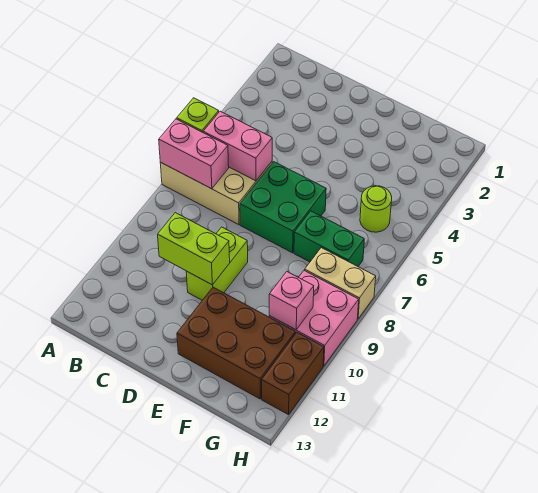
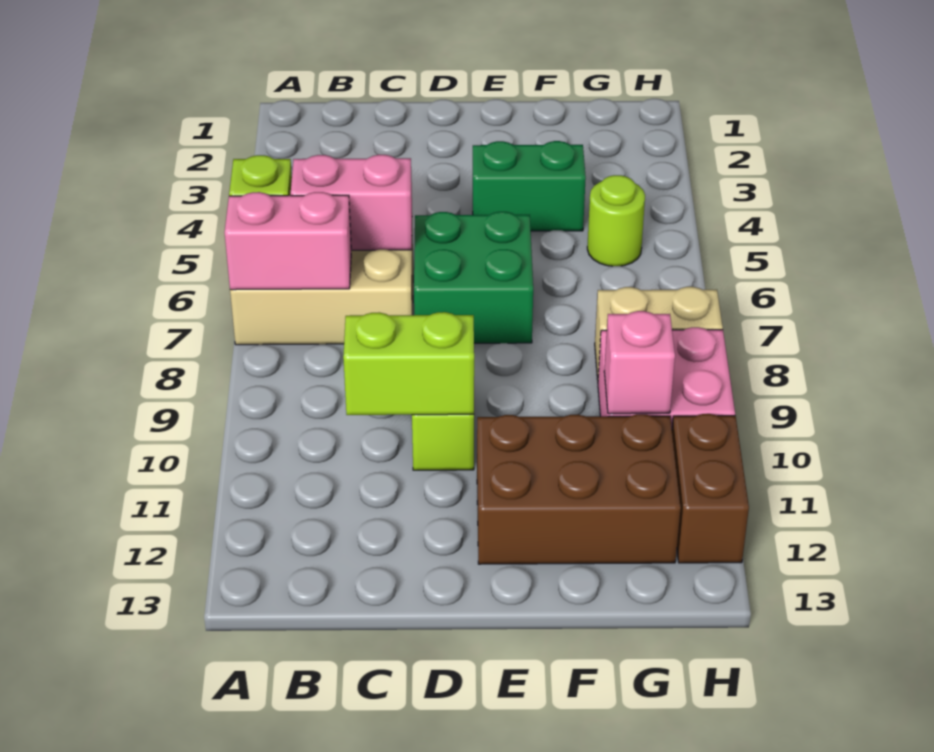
green brick F7:G7 level 1 -> green brick E4:F4 level 1

